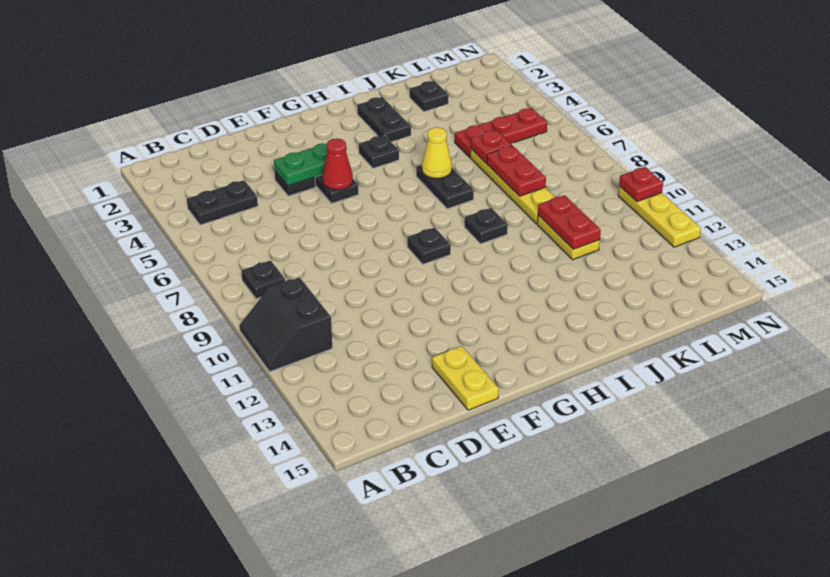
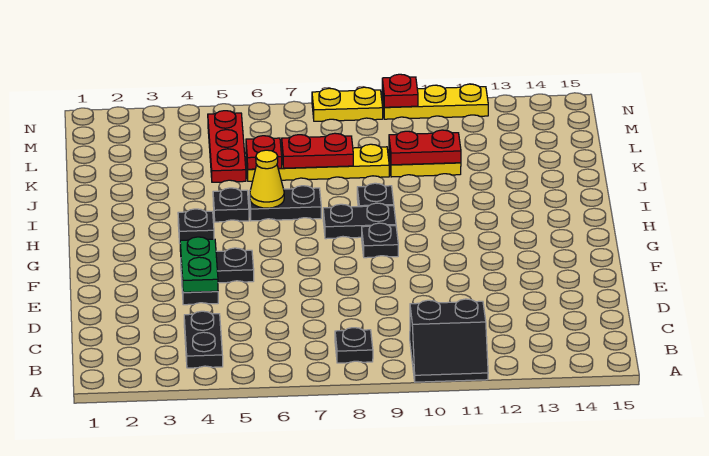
yellow plate E14:E15 level 1 -> yellow plate N8:N9 level 1
red cone F5 level 2 -> none
black plate I2:I3 level 1 -> black plate H8:H9 level 1
black plate K2 level 1 -> black plate I5 level 1

